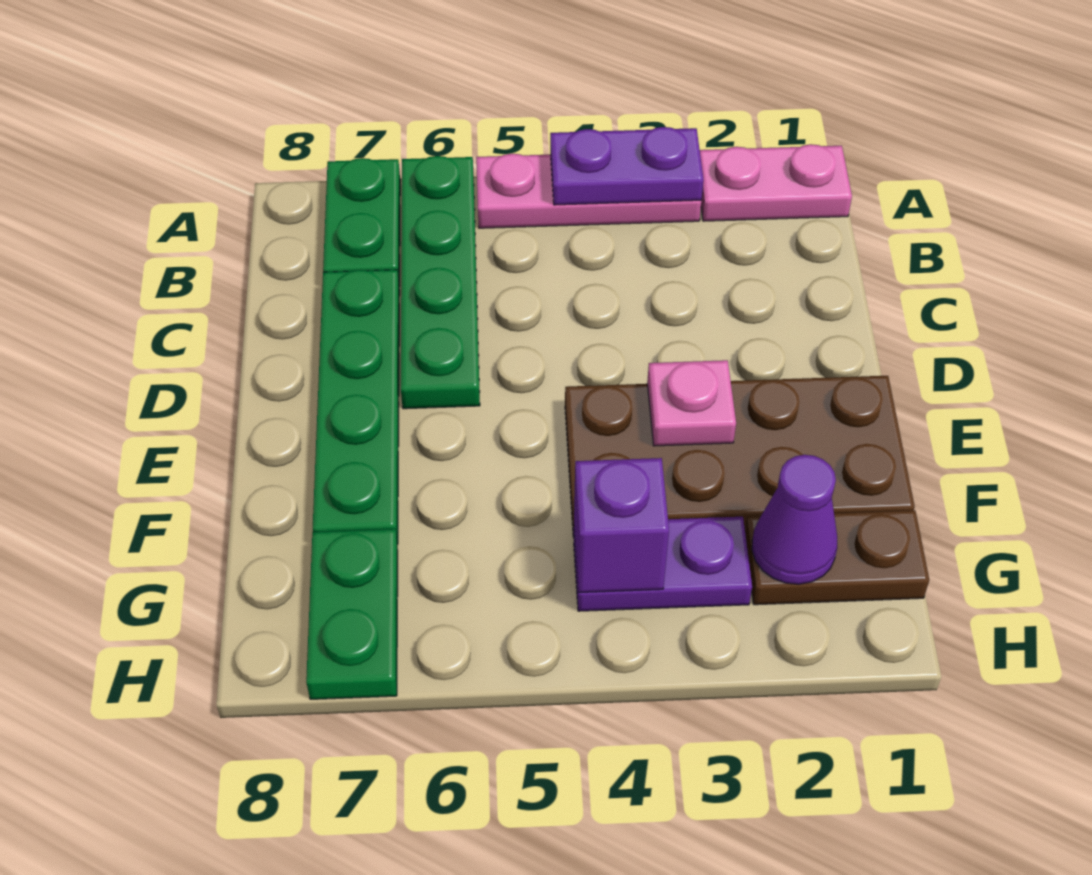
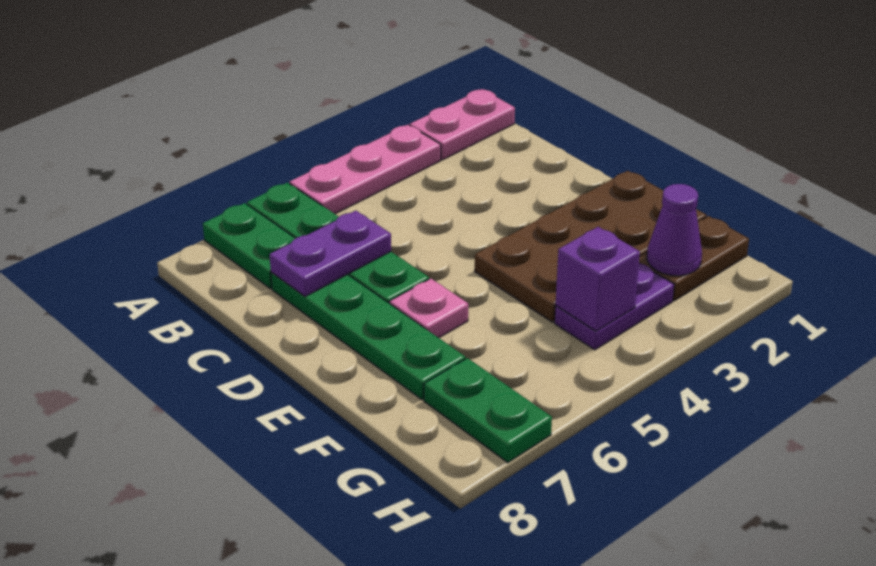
purple plate A3:A4 level 2 -> purple plate C6:C7 level 2
pink plate E3 level 2 -> pink plate E6 level 1

